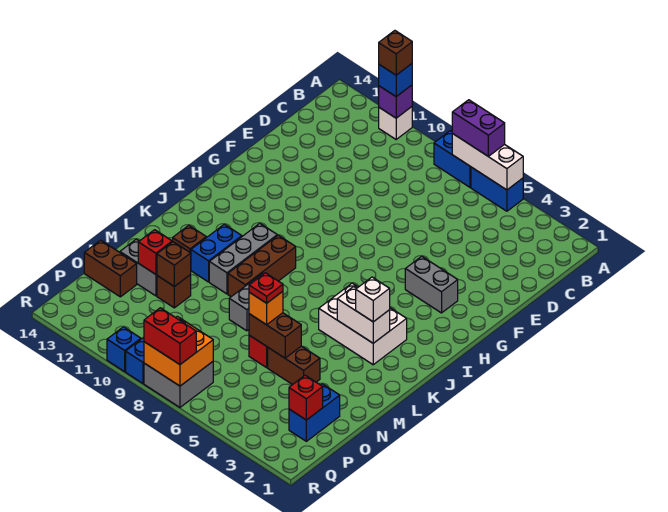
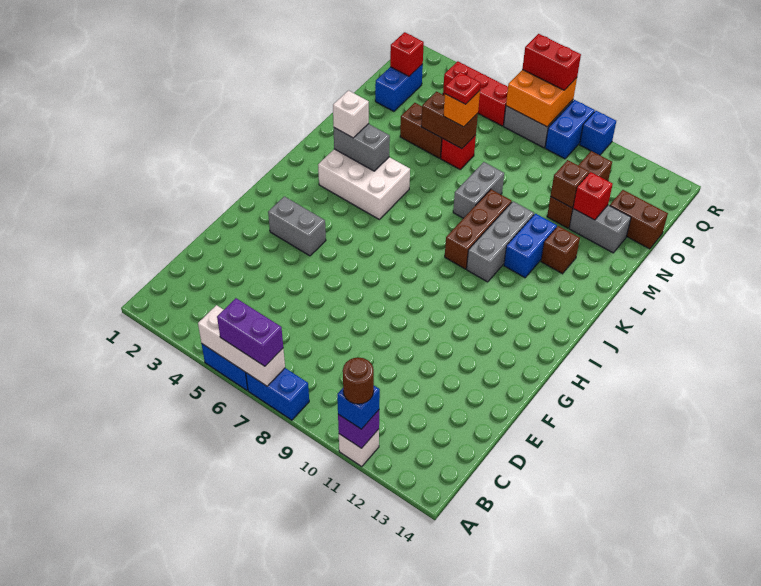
brown brick A11 level 4 -> brown round brick A11 level 4
white brick K3:K4 level 2 -> grey brick K3:K4 level 2
brown brick N11 level 1 -> brown brick N11:P11 level 1
none -> red brick Q4:Q6 level 1

